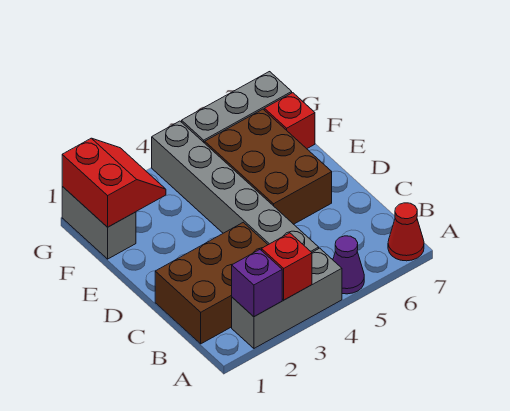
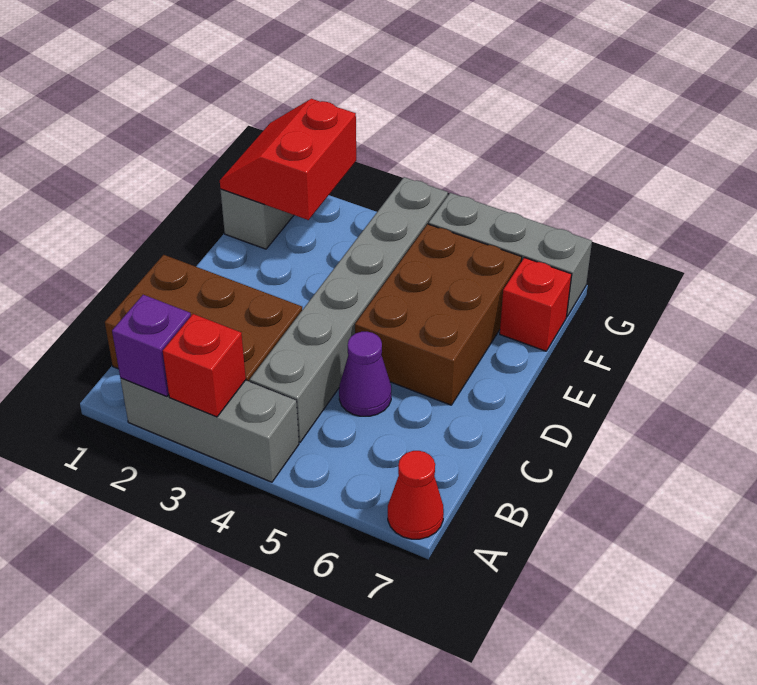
purple cone A5 level 1 -> purple cone C5 level 1
red slope F1:G2 level 2 top 1 -> red slope F1:G2 level 2 top 2

